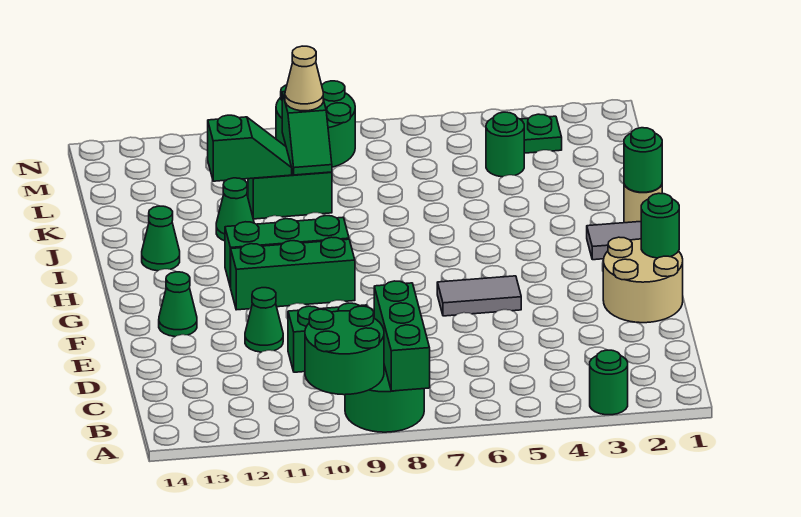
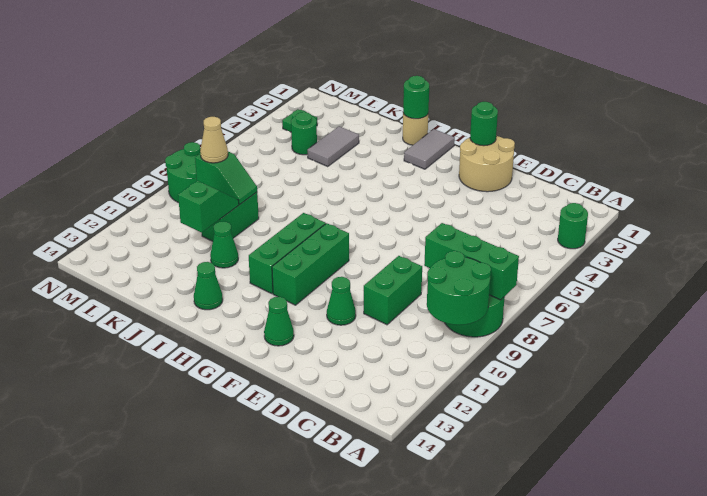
grey tile F5:F6 level 1 -> grey tile K3:K4 level 1

